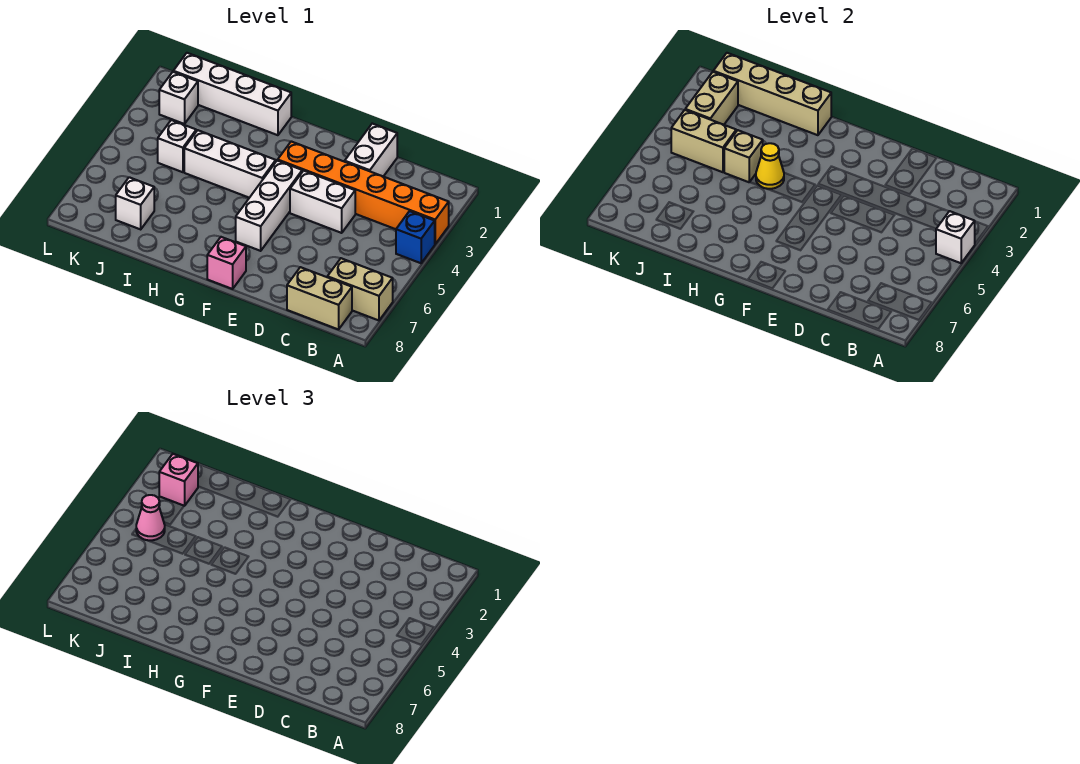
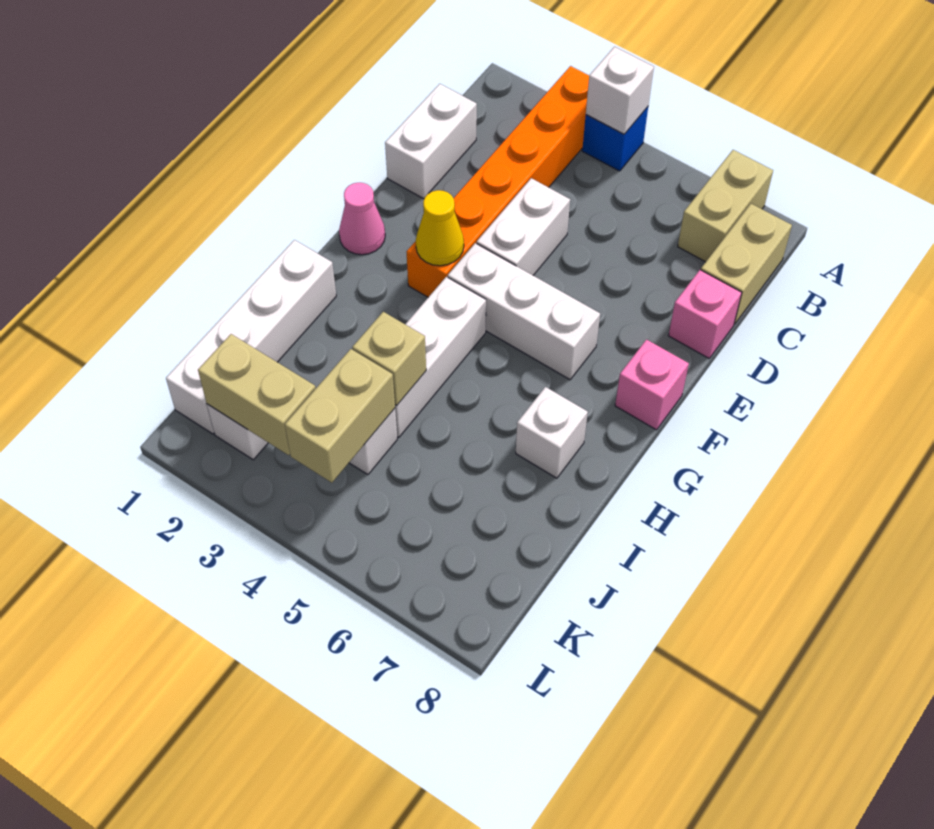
white brick D1:D2 level 1 -> white brick C1:D1 level 1
tan brick H1:K1 level 2 -> none
yellow cone H4 level 2 -> yellow cone F3 level 2
white brick J7 level 1 -> white brick H7 level 1
pink brick K2 level 3 -> pink brick D8 level 1
pink cone K4 level 3 -> pink cone F1 level 1

